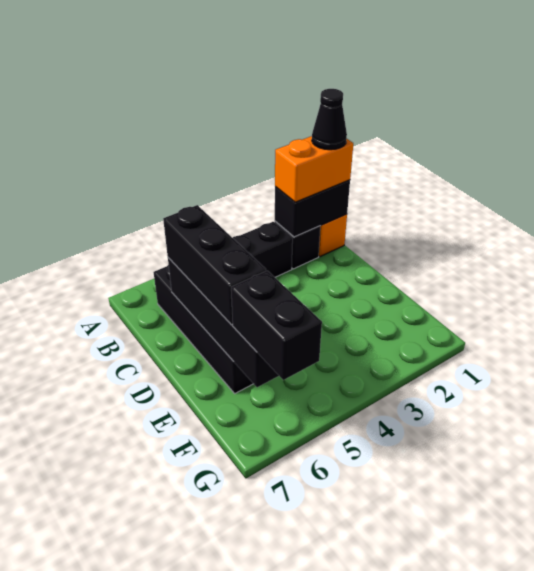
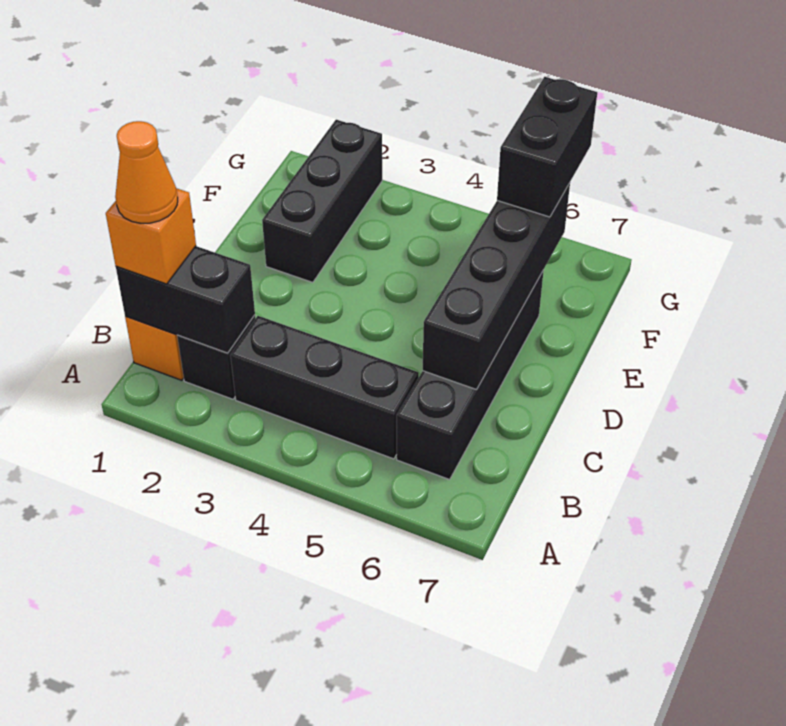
orange brick B1:B2 level 3 -> orange brick B1 level 3
black cone B1 level 4 -> orange cone B1 level 4
black brick C6:E6 level 3 -> black brick E2:G2 level 1

